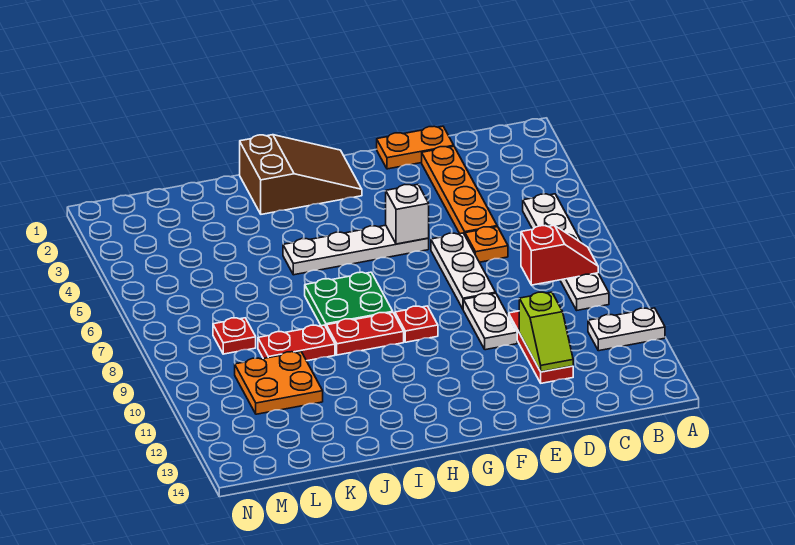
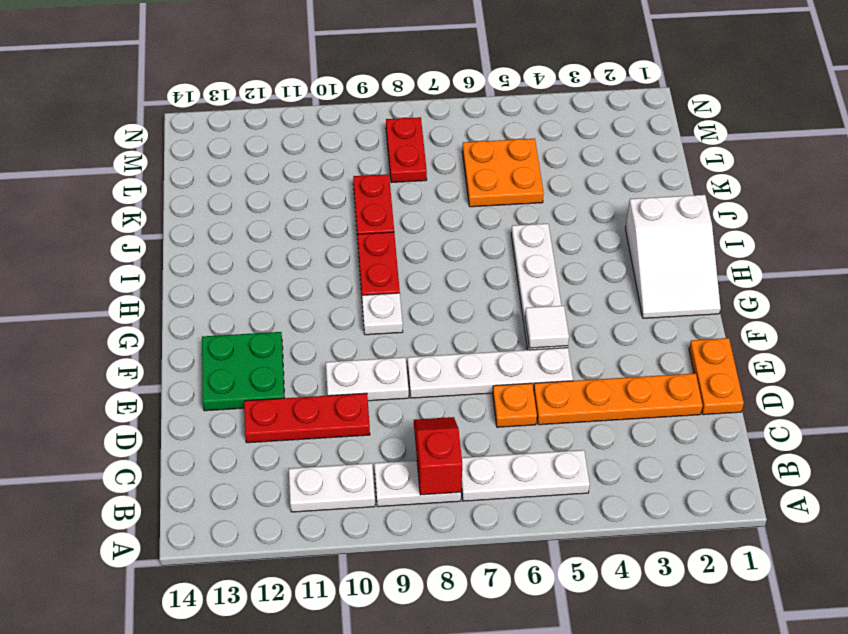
white plate A11:B11 level 1 -> white plate B10:B11 level 1
red slope B8:C8 level 2 top C -> red slope B8:C8 level 2 top B
lime slope D11:D12 level 2 top 11 -> none
white plate E6:E8 level 1 -> white plate E5:E8 level 1
white brick F5 level 2 -> white tile F5 level 2
brown slope G1:I2 level 1 top I -> white slope G1:I2 level 1 top I
red plate G9 level 1 -> white plate G9 level 1
green plate H7:I8 level 1 -> green plate E12:F13 level 1
orange plate K10:L11 level 1 -> orange plate K5:L6 level 1
red plate L8 level 1 -> red plate L8:M8 level 1

